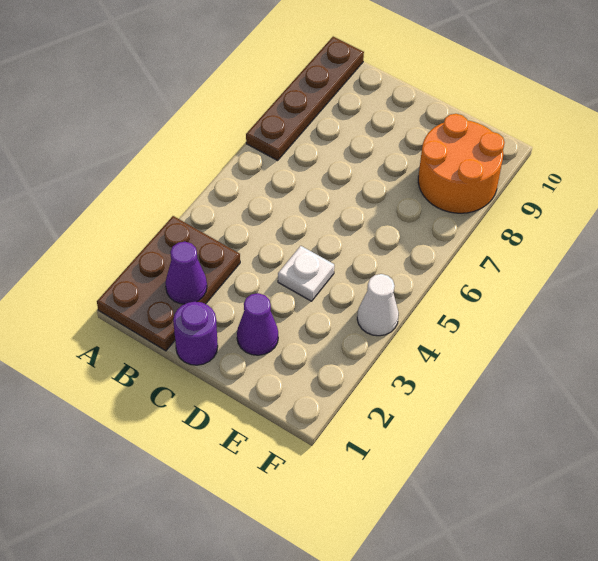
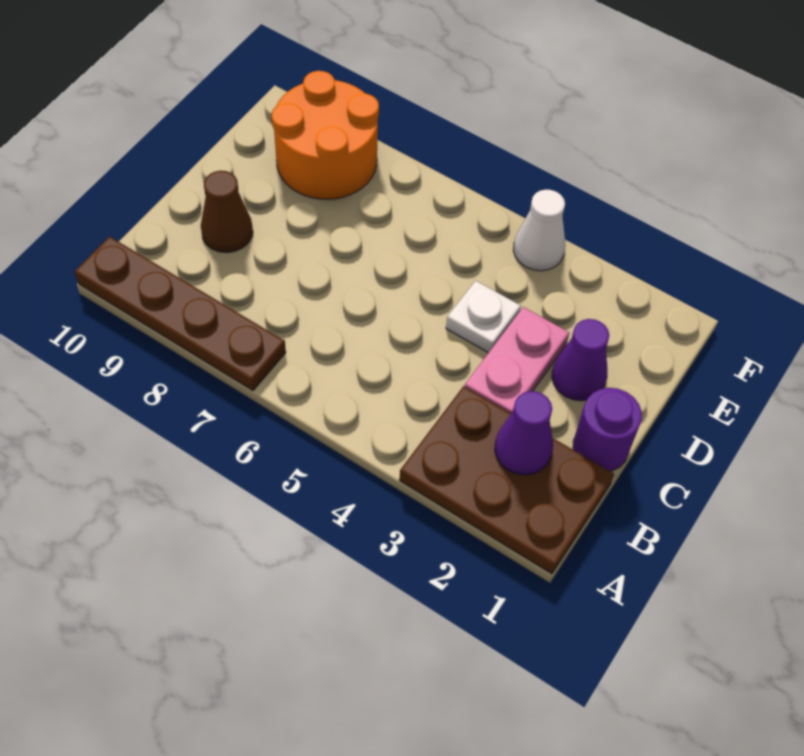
none -> pink plate C3:D3 level 1
none -> brown cone C9 level 1

